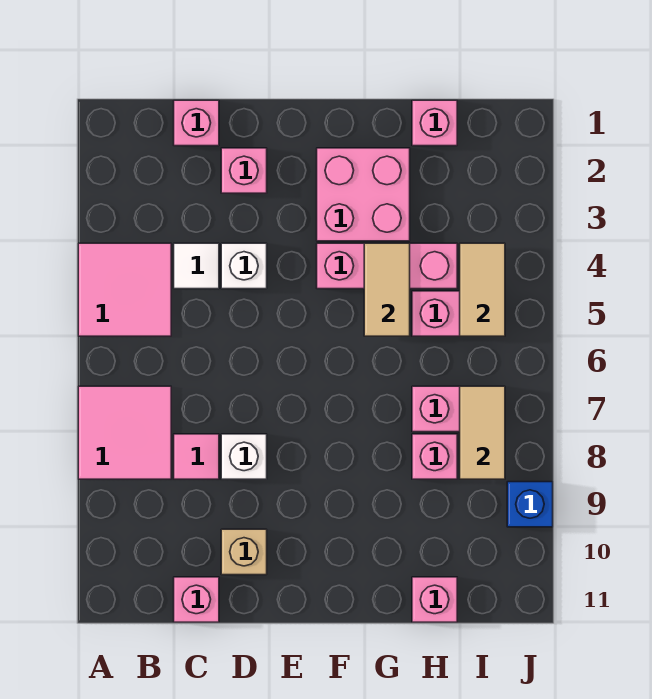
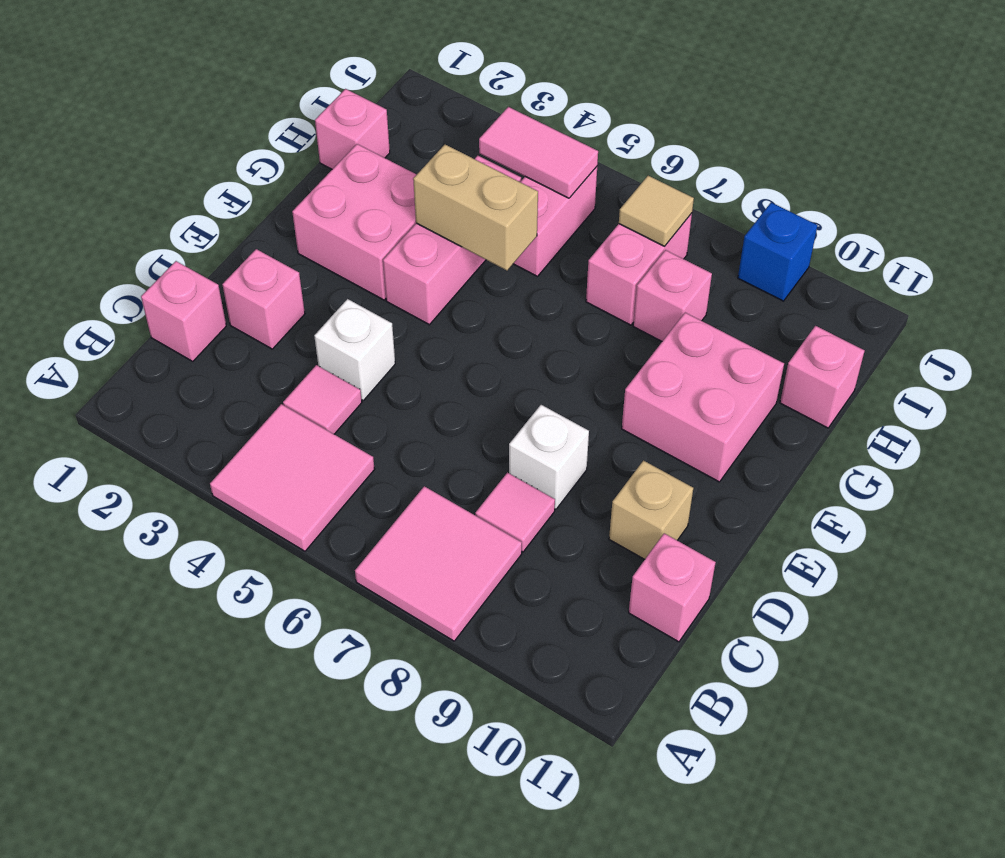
white tile C4 level 1 -> pink tile C4 level 1
none -> pink brick F9:G10 level 1
tan tile G4:G5 level 2 -> tan brick G4:G5 level 2
tan tile I4:I5 level 2 -> pink tile I4:I5 level 2
tan tile I7:I8 level 2 -> tan tile I7 level 2

